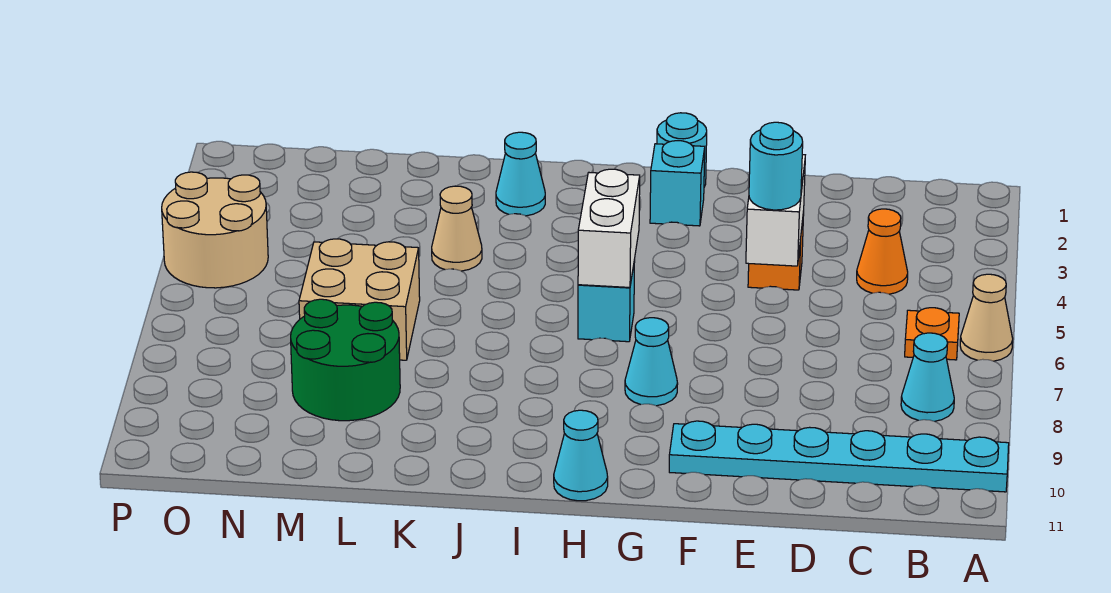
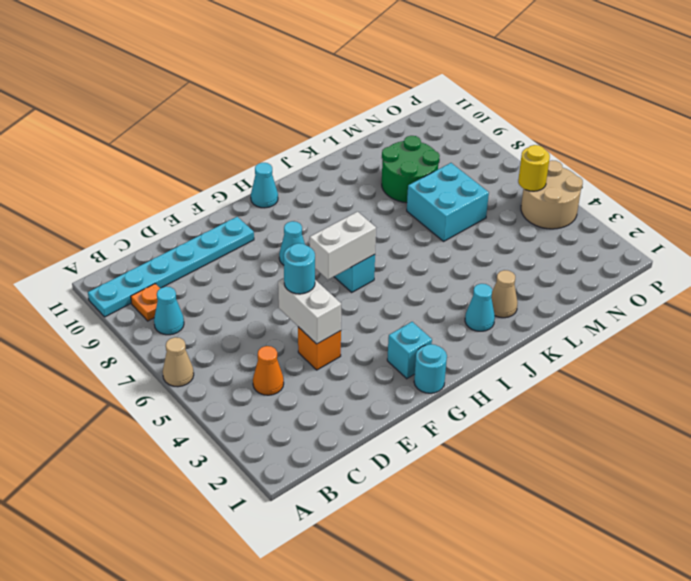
orange plate B6 level 1 -> orange plate B9 level 1
white brick H5:H6 level 2 -> white brick G6:H6 level 2
tan cone K4 level 1 -> tan cone K2 level 1
tan brick L6:M7 level 1 -> cyan brick L6:M7 level 1
none -> yellow round brick O5 level 2

